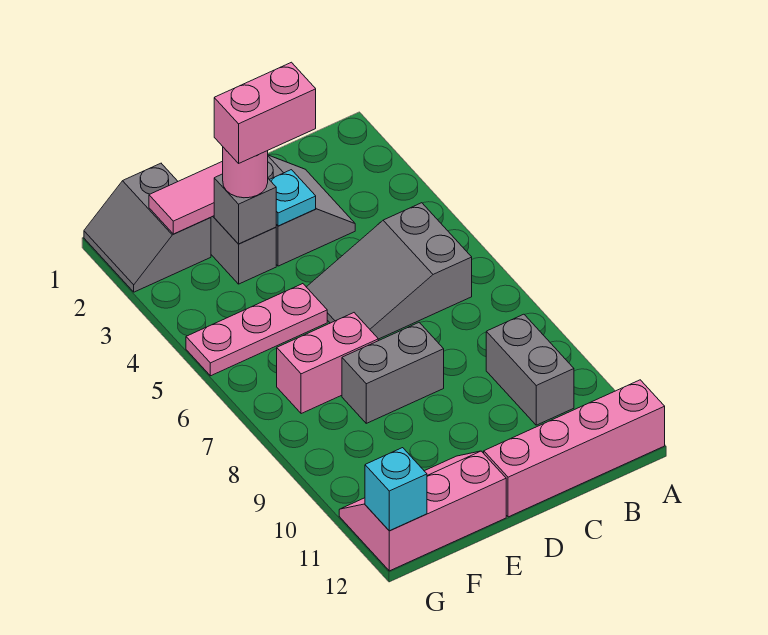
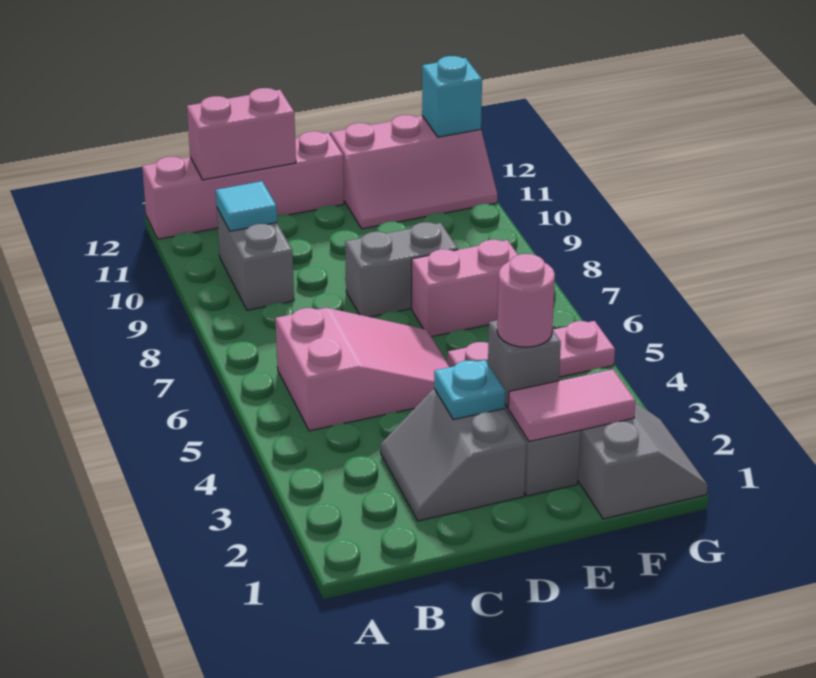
grey slope B5:D6 level 1 top B -> pink slope B5:D6 level 1 top B
none -> cyan tile B10 level 2
pink brick D3:E3 level 4 -> pink brick B12:C12 level 2

